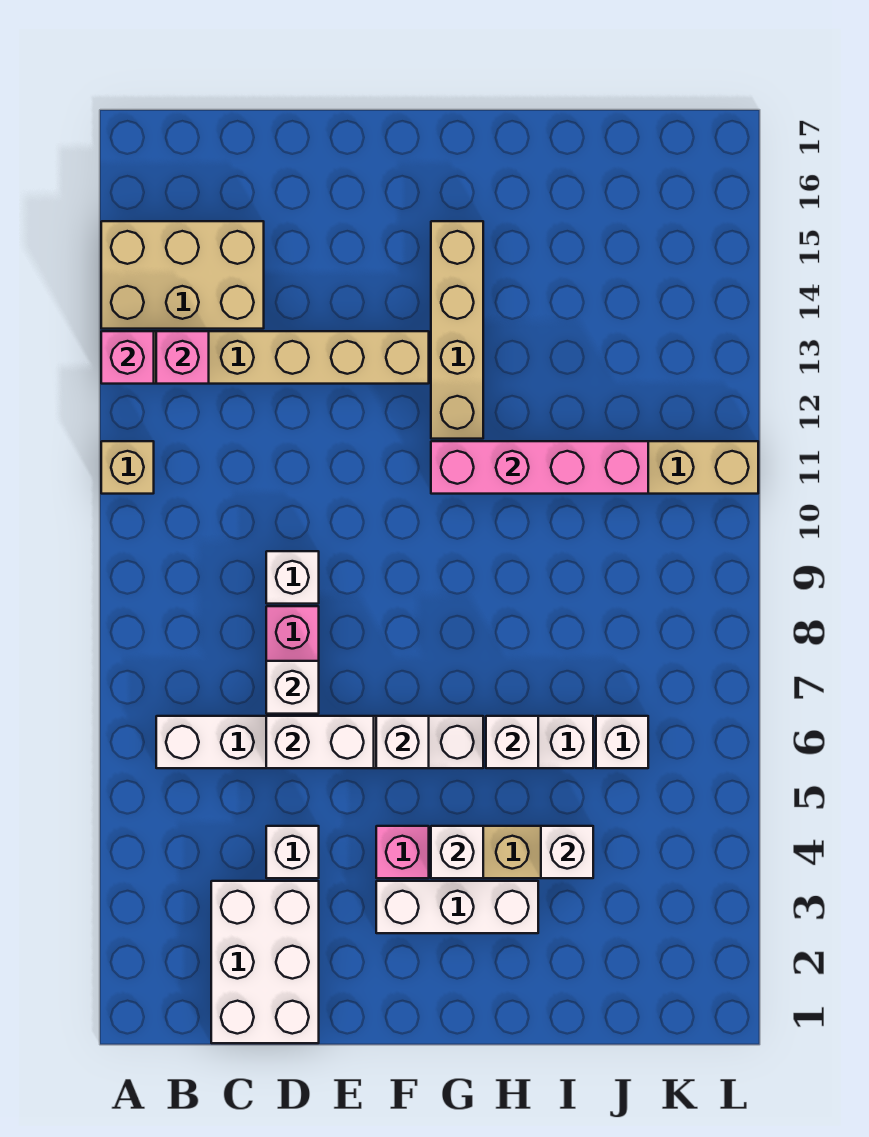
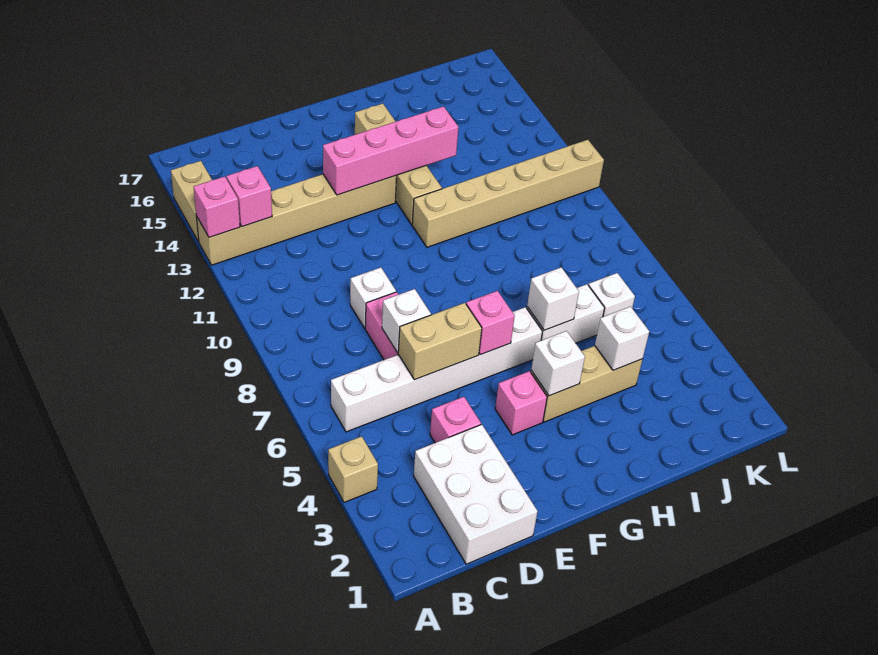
tan brick A11 level 1 -> tan brick A4 level 1
tan brick A14:C15 level 1 -> tan brick A14:A15 level 1
white brick D4 level 1 -> pink brick D4 level 1
white brick D6:E6 level 2 -> tan brick D6:E6 level 2
white brick F3:H3 level 1 -> none
white brick F6 level 2 -> pink brick F6 level 2
pink brick G11:J11 level 2 -> pink brick E13:H13 level 2

